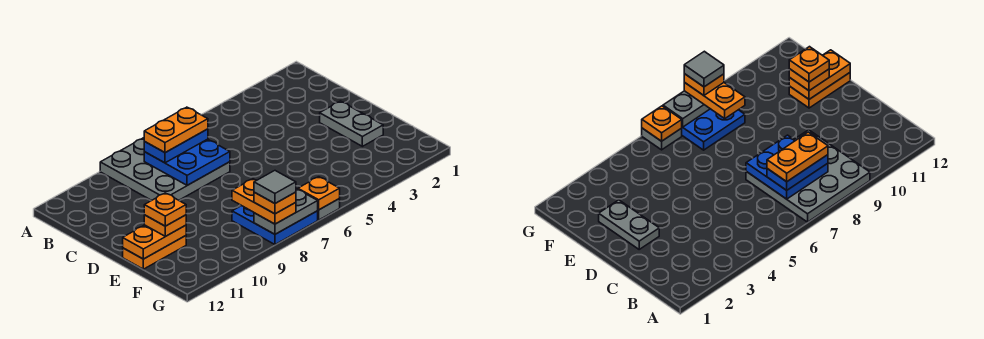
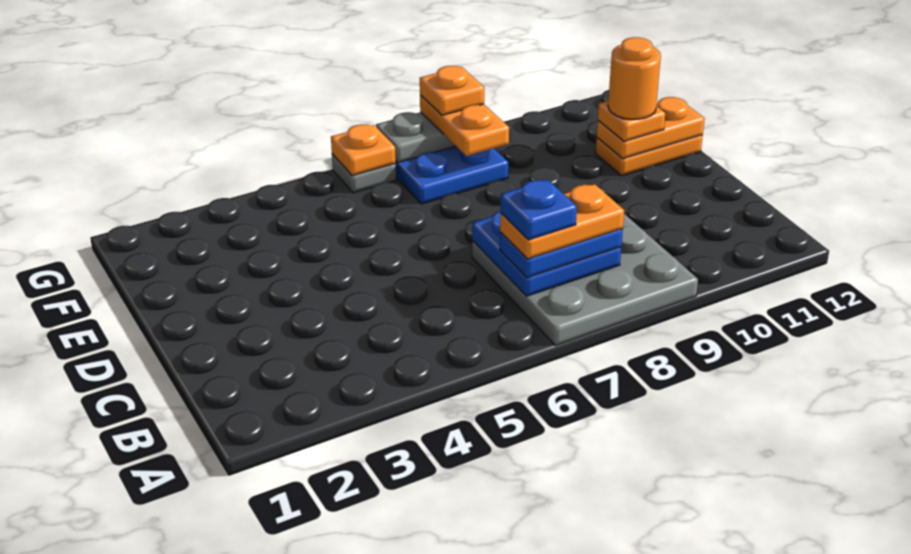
none -> blue plate B7 level 5
grey plate D2:E2 level 1 -> none
orange plate E11 level 4 -> orange round brick E11 level 4
grey tile G8 level 5 -> none

